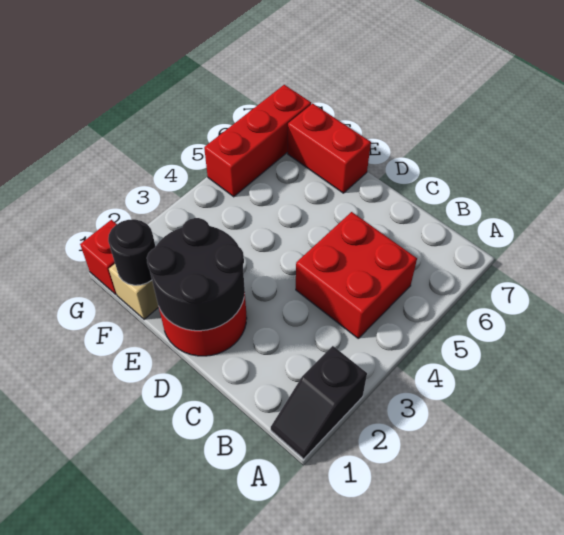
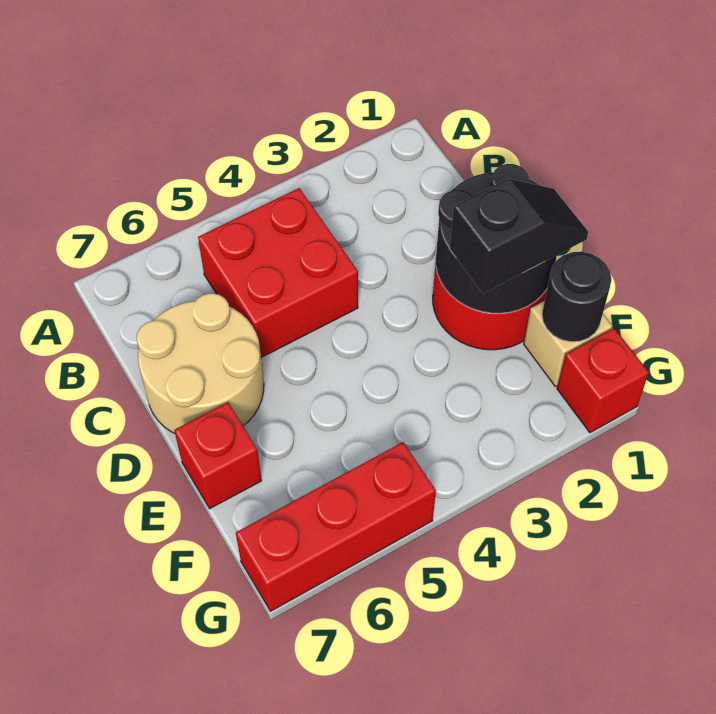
black slope A1:A2 level 1 top 2 -> black slope E1:E2 level 3 top 2
none -> tan round brick C6:D7 level 1
red brick E7:F7 level 1 -> red brick E7 level 1

